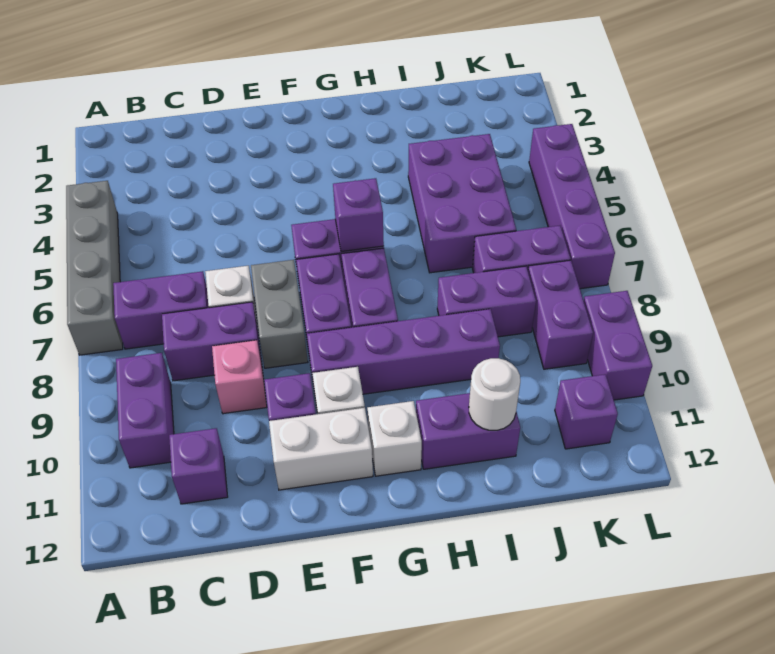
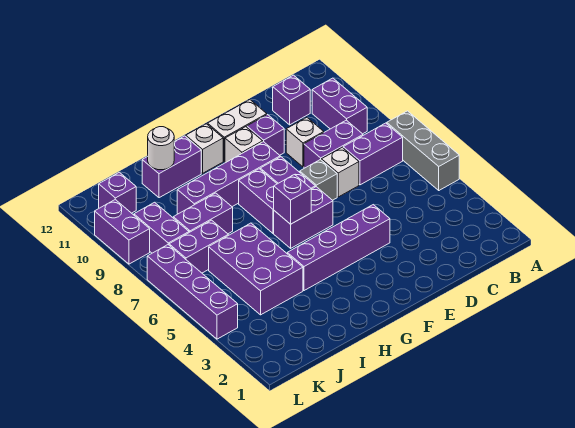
grey brick A4:A7 level 1 -> grey brick A5:A7 level 1
pink brick D9 level 1 -> white brick D9 level 1
none -> purple brick E4:H4 level 1
grey brick E7:E8 level 1 -> grey brick E7 level 1

